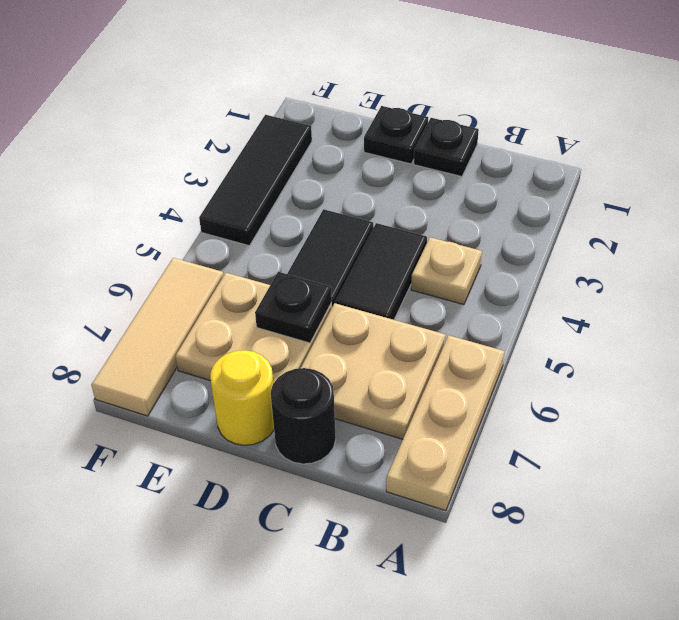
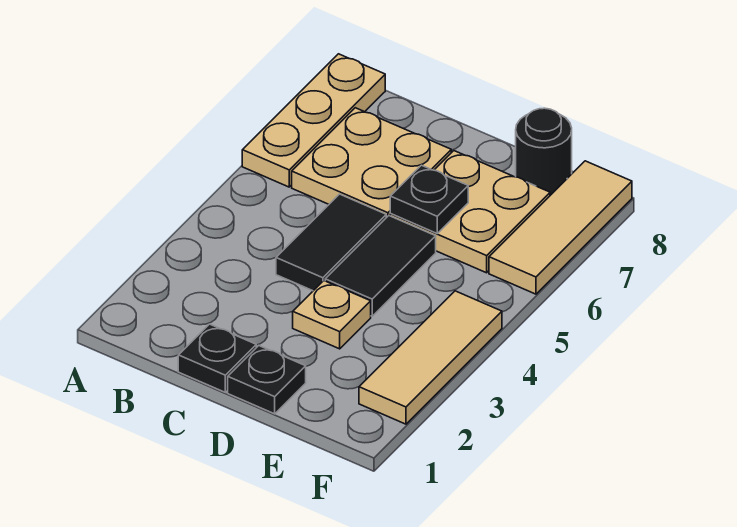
tan plate B4 level 1 -> tan plate D3 level 1
black round brick C8 level 1 -> black round brick E8 level 1
yellow round brick D8 level 1 -> none
black tile F2:F4 level 1 -> tan tile F2:F4 level 1

